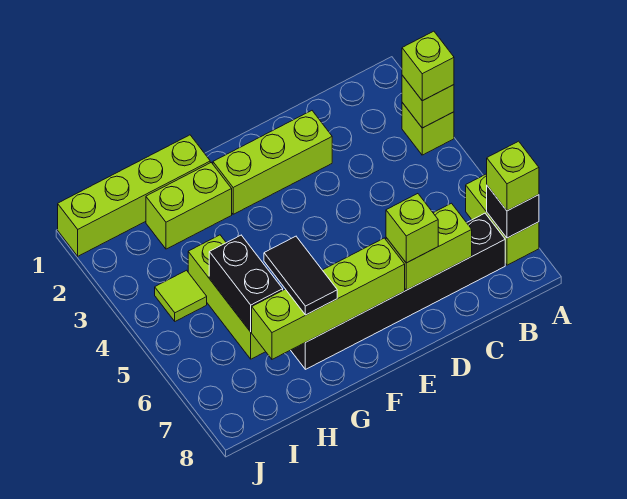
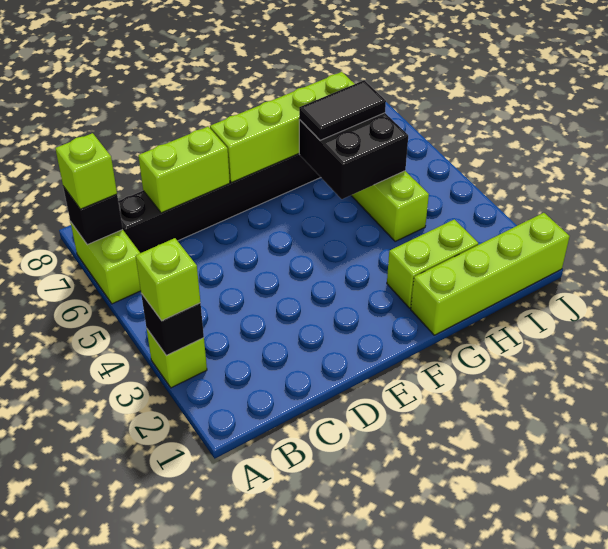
lime brick A3 level 2 -> black brick A3 level 2
lime brick D2:F2 level 1 -> none
lime brick D7 level 3 -> none
black tile G6:G7 level 3 -> black tile G6:H6 level 3
black brick H5:H6 level 2 -> black brick G5:H6 level 2
lime tile I4 level 1 -> none

